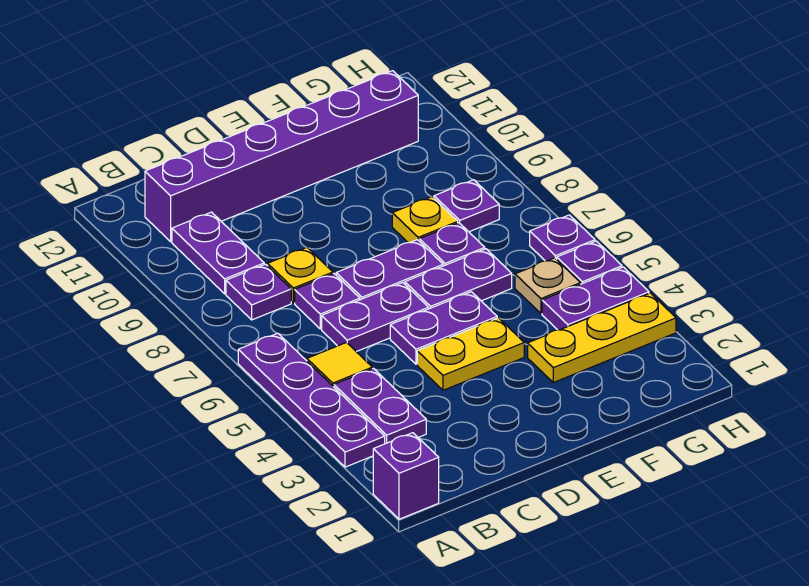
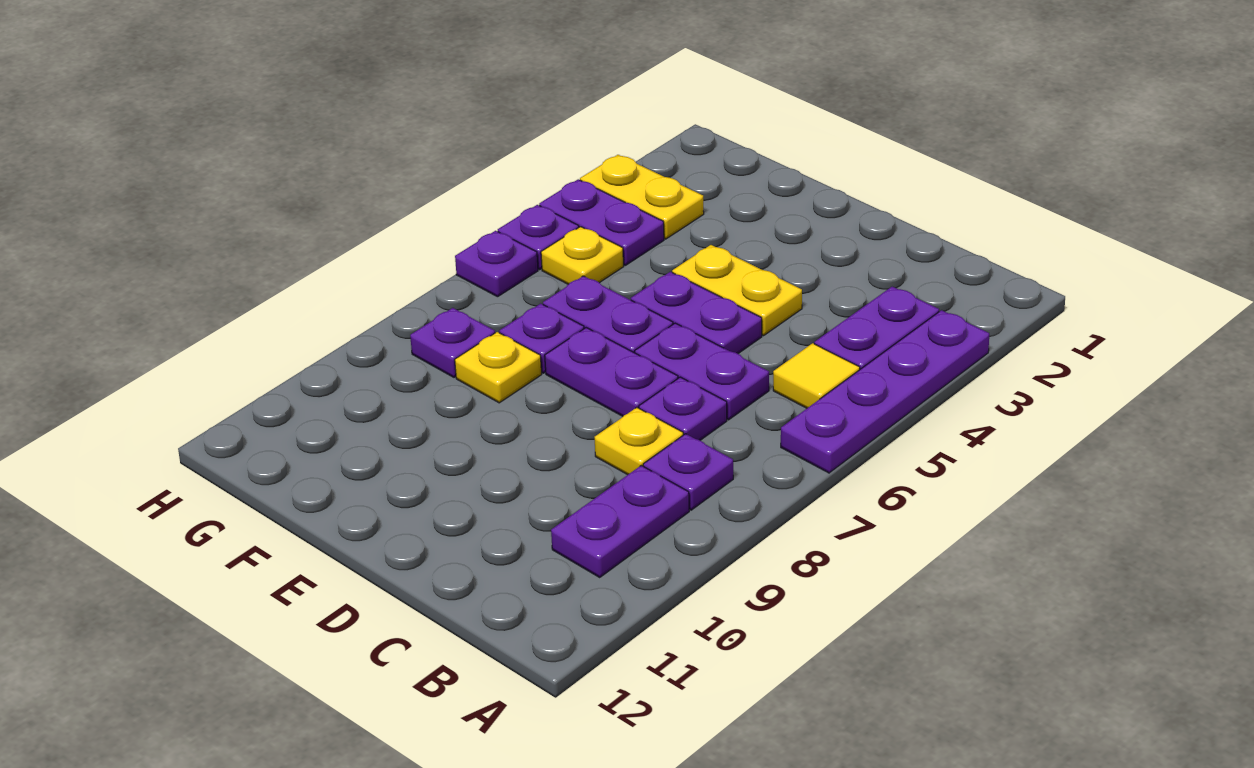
purple brick A1 level 1 -> none
purple brick B11:G11 level 1 -> none
yellow plate F3:H3 level 1 -> yellow plate G3:H3 level 1
tan plate G5 level 1 -> yellow plate G5 level 1

